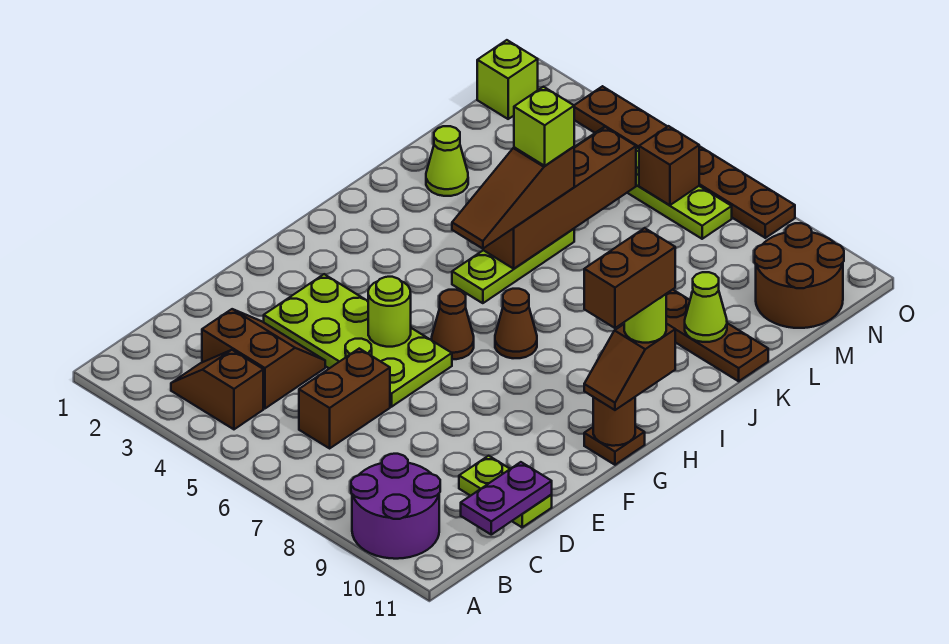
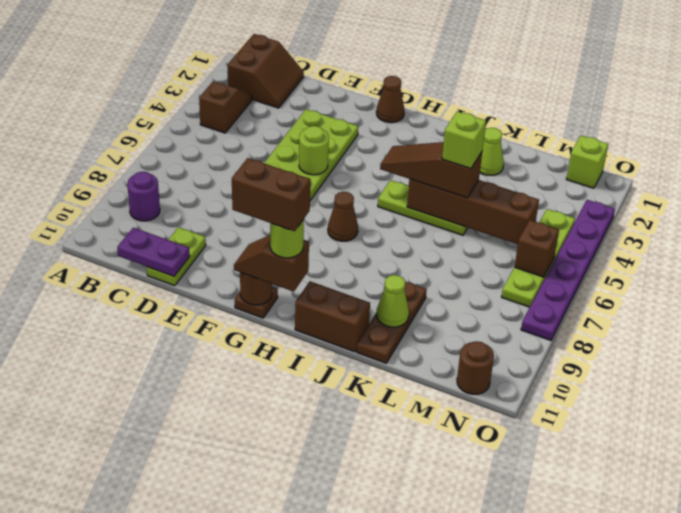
purple round brick A9:B10 level 1 -> purple round brick B9 level 1
brown slope C3:D4 level 1 top C -> brown slope B1:C2 level 1 top B
brown brick C6:D6 level 1 -> brown brick I11:J11 level 1
brown cone G6 level 1 -> brown cone G1 level 1
brown round brick M10:N11 level 1 -> brown round brick N11 level 1
brown plate O3:O8 level 1 -> purple plate O3:O8 level 1

